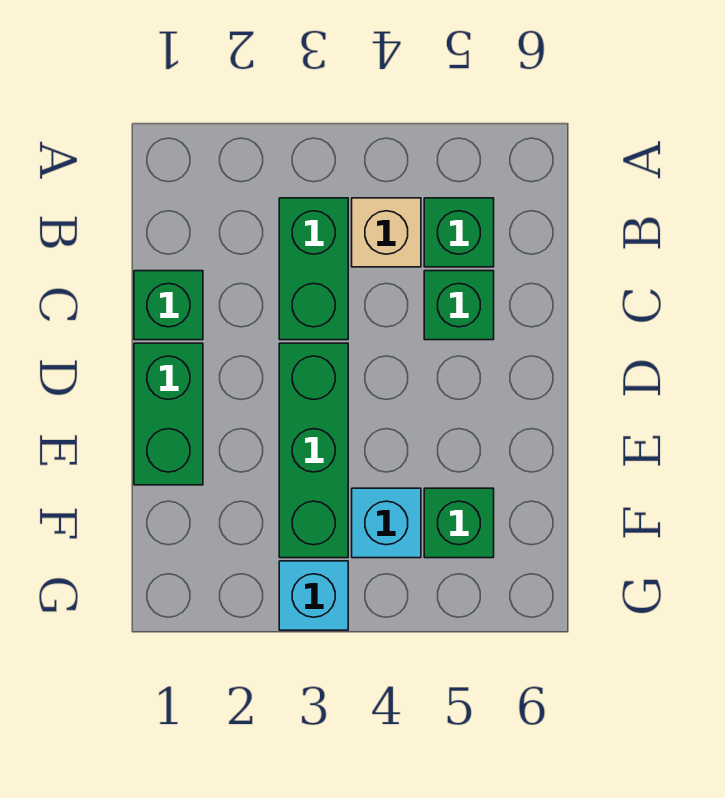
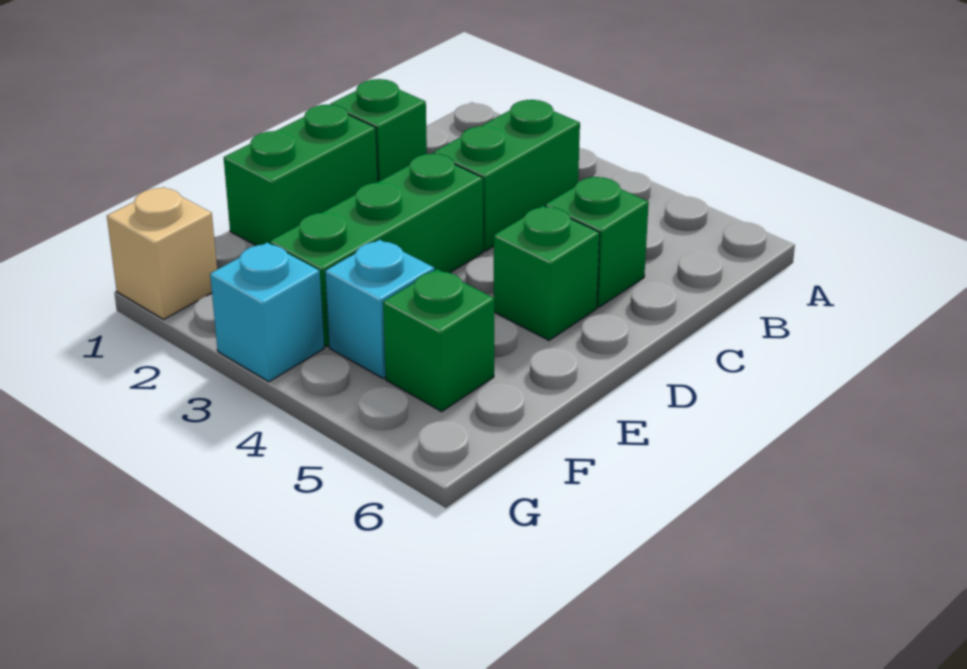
tan brick B4 level 1 -> tan brick G1 level 1
green brick B5 level 1 -> green brick D5 level 1

